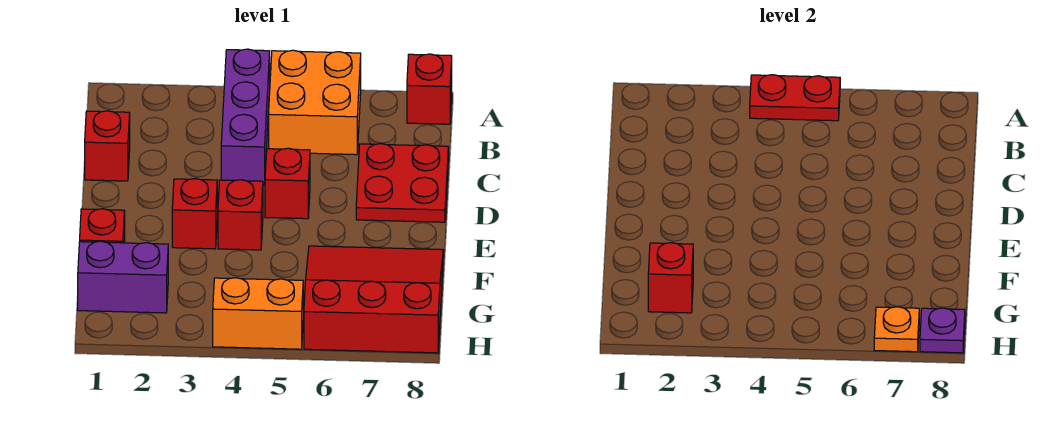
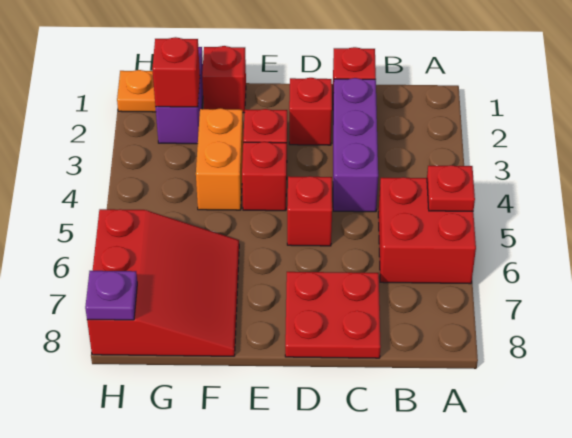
purple brick A4:C4 level 1 -> purple brick C2:C4 level 1
red plate A4:A5 level 2 -> red plate A5 level 2
orange brick A5:B6 level 1 -> red brick A5:B6 level 1
red brick A8 level 1 -> red brick D2 level 1
orange brick H4:H5 level 1 -> orange brick F3:F4 level 1
orange plate H7 level 2 -> orange plate H1 level 1

